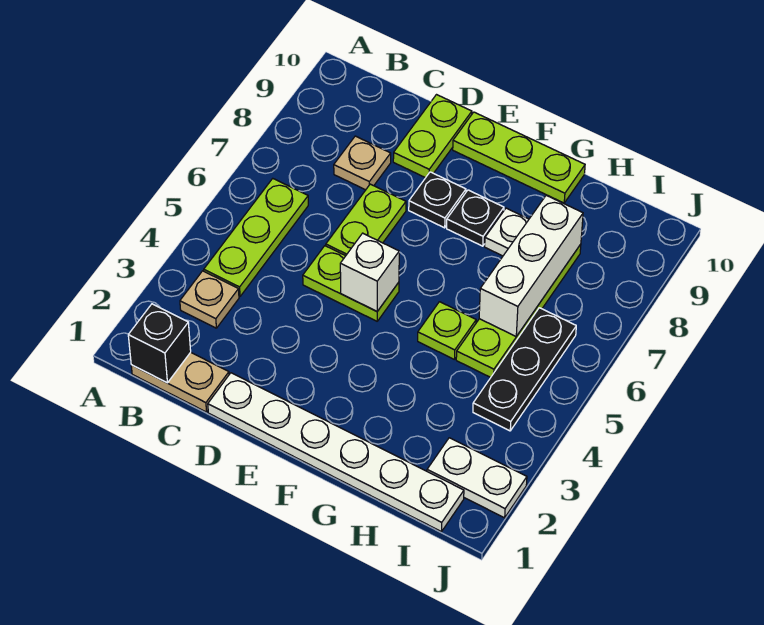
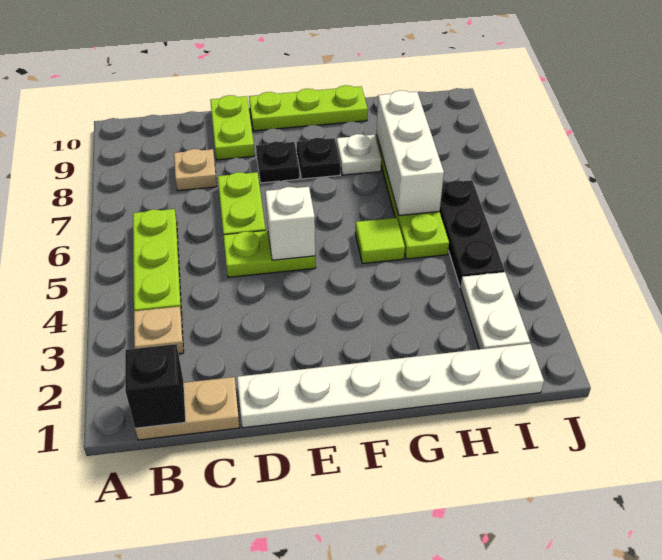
lime plate G5 level 1 -> lime tile G5 level 1
white plate I2:J2 level 1 -> white plate I2:I3 level 1

